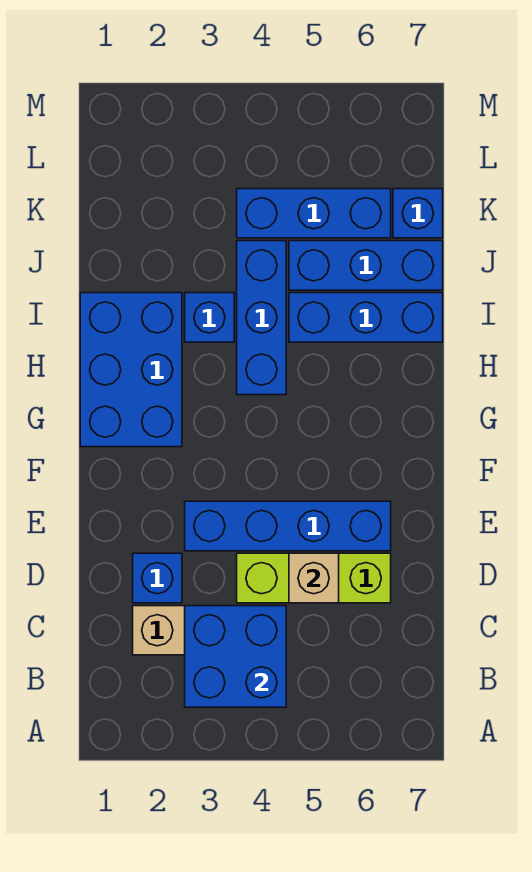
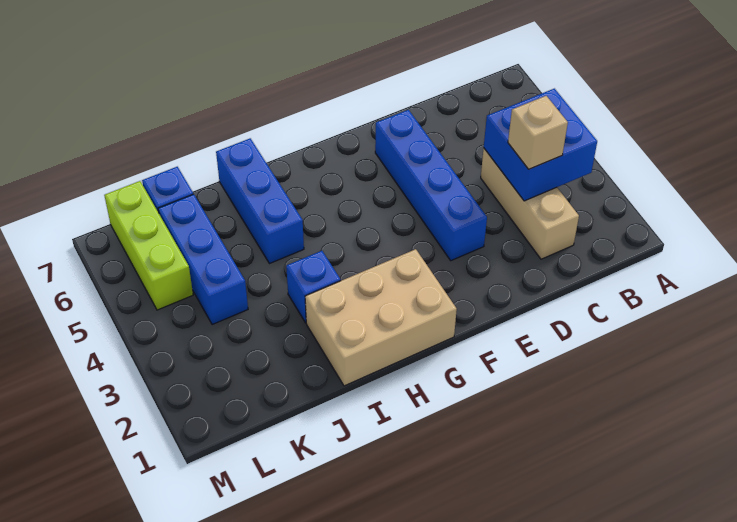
blue brick D2 level 1 -> none
lime brick D4:D6 level 1 -> lime brick L5:L7 level 1
tan brick D5 level 2 -> tan brick C3 level 3
blue brick G1:I2 level 1 -> tan brick G1:I2 level 1
blue brick H4:J4 level 1 -> none
blue brick J5:J7 level 1 -> none

